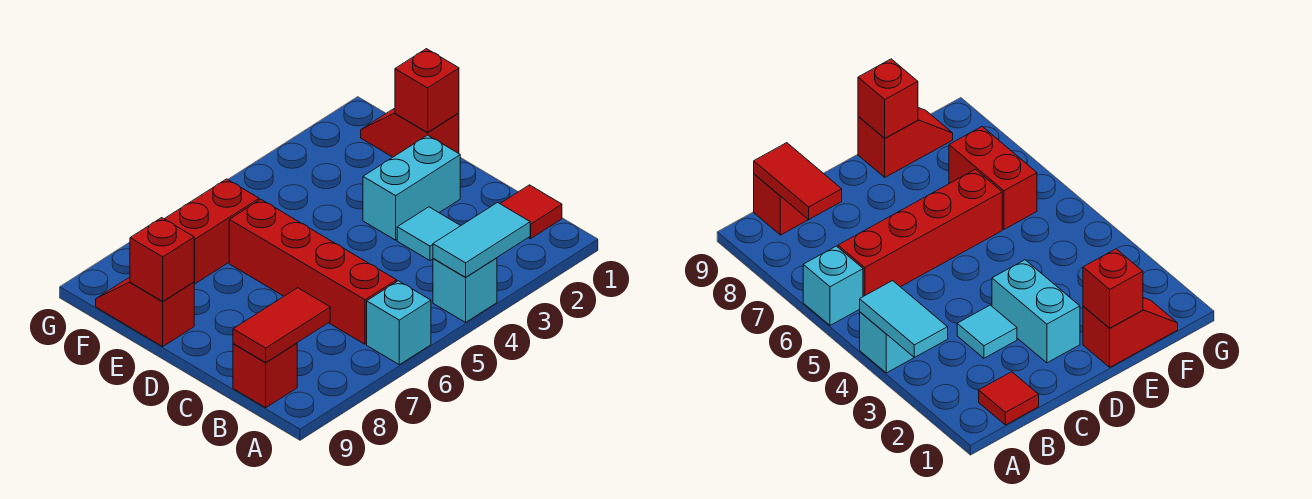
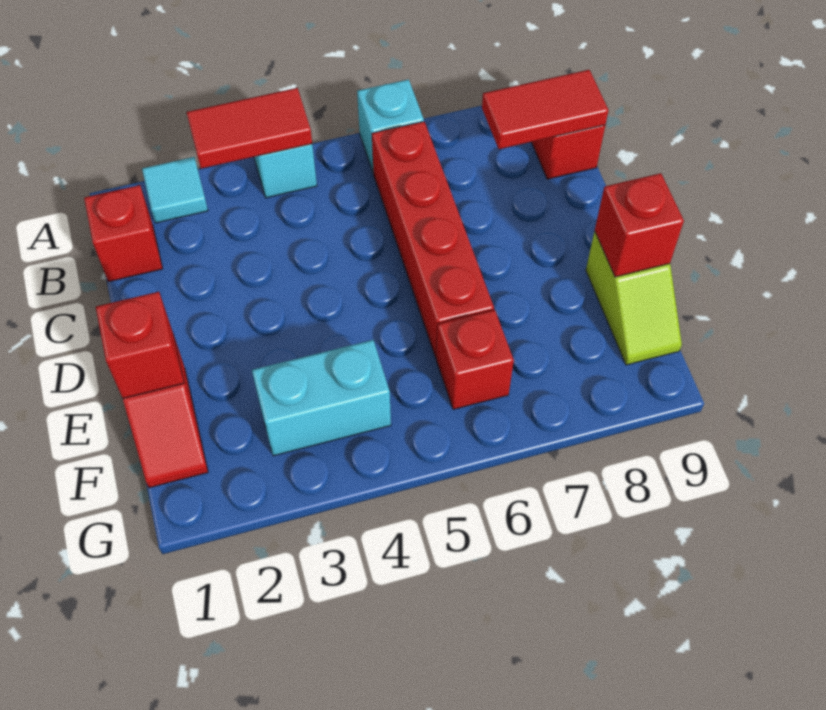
cyan tile A3:A4 level 2 -> red tile A3:A4 level 2
red tile B1 level 1 -> red brick B1 level 1
cyan tile C3 level 1 -> cyan tile A2 level 1
cyan brick D2:D3 level 1 -> cyan brick F3:F4 level 1
red slope E9:F9 level 1 top E -> lime slope E9:F9 level 1 top E
red brick F6:F7 level 1 -> red brick F6 level 1

